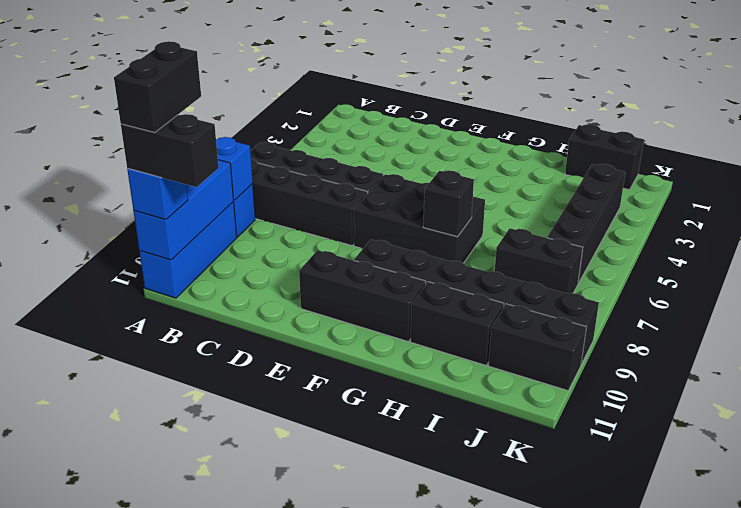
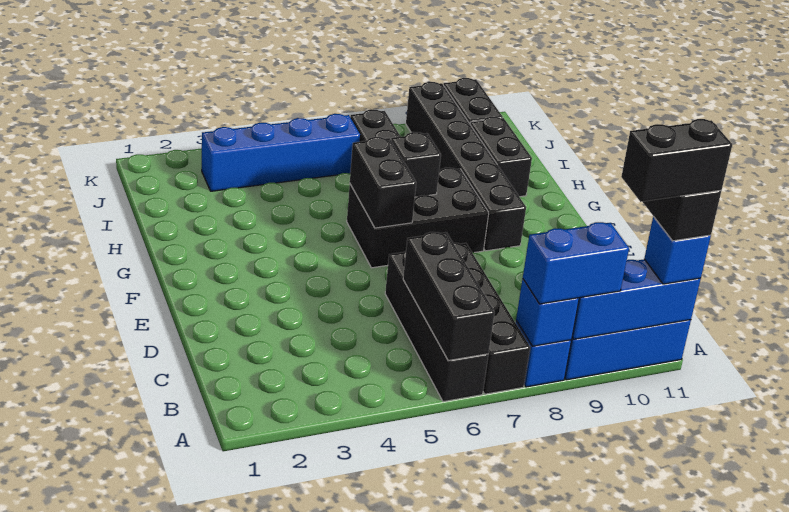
none -> blue brick A8:A9 level 3
black brick E6:G7 level 1 -> black brick F6:G8 level 1
black brick E10:G10 level 1 -> black brick A6:C6 level 2
black brick I1:J1 level 1 -> black brick F6:G6 level 2
black brick J3:J6 level 1 -> blue brick J3:J6 level 1

